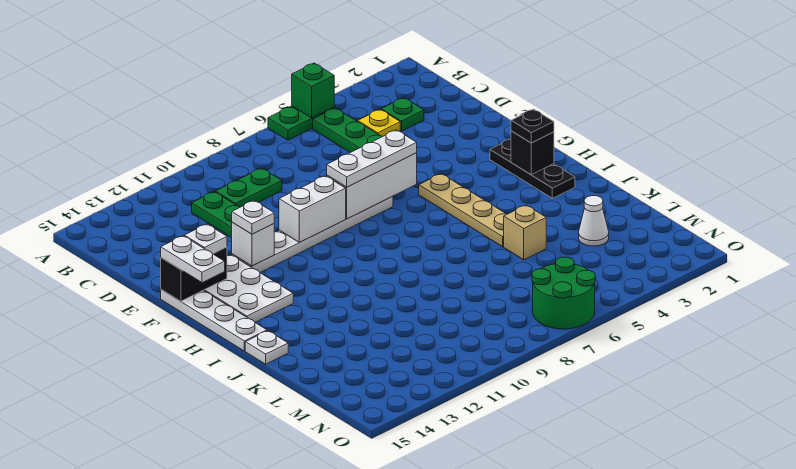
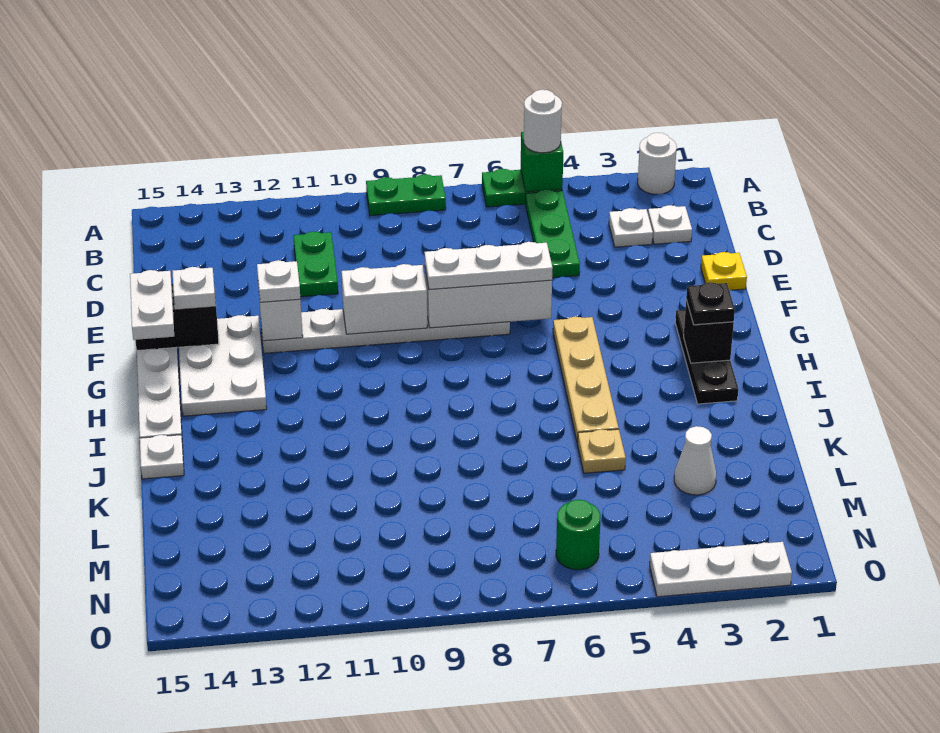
none -> white round brick A2 level 1
none -> white round brick A5 level 3
none -> white plate C2 level 1
green plate C3 level 1 -> white plate C3 level 1
yellow plate C4 level 1 -> yellow plate E1 level 1
green plate C9:C10 level 1 -> green plate A8:A9 level 1
tan brick K5 level 1 -> tan plate K5 level 1
green round brick N6:O7 level 1 -> green round brick N6 level 1
none -> white plate O2:O4 level 1

